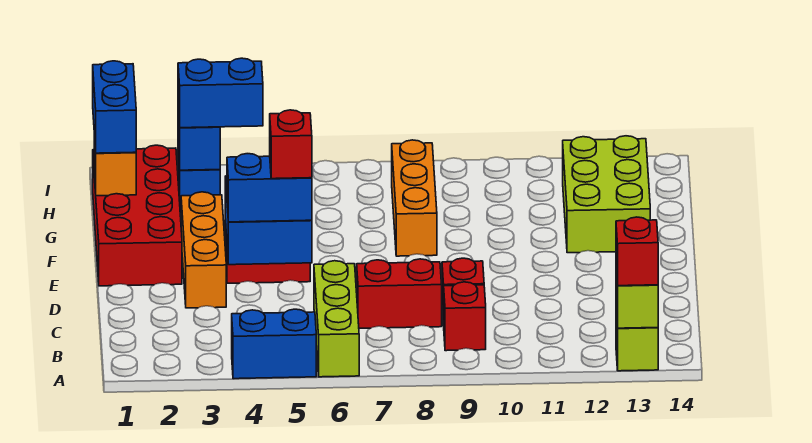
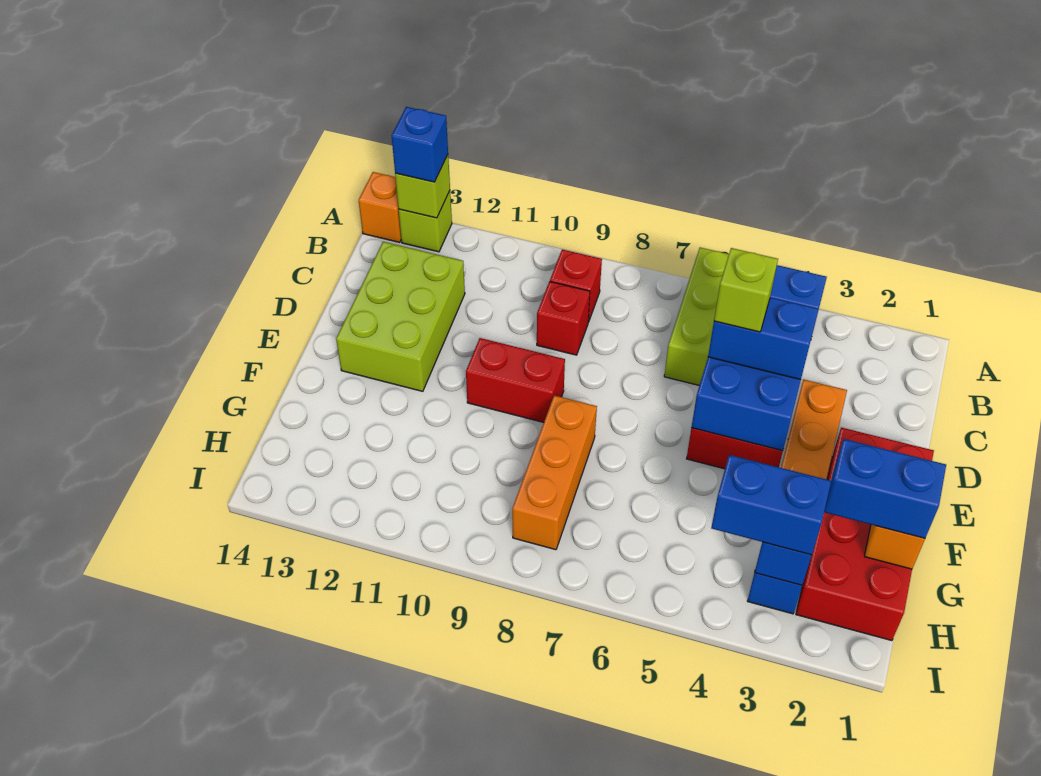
red brick A13 level 3 -> blue brick A13 level 3
none -> orange brick A14 level 1
red brick C7:C8 level 1 -> red brick E9:E10 level 1
red brick D5 level 4 -> lime brick D5 level 4
lime brick F12:H13 level 1 -> lime brick C12:E13 level 1
blue brick G1:H1 level 3 -> blue brick G1:G2 level 3

